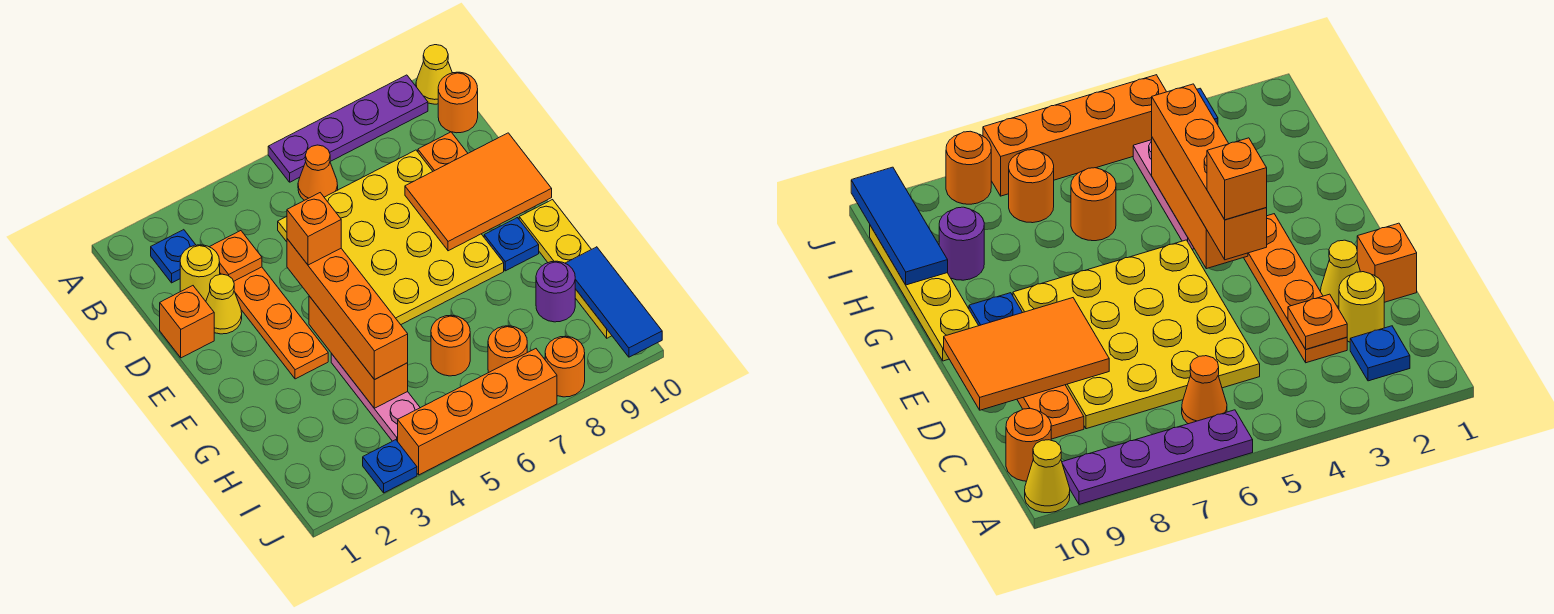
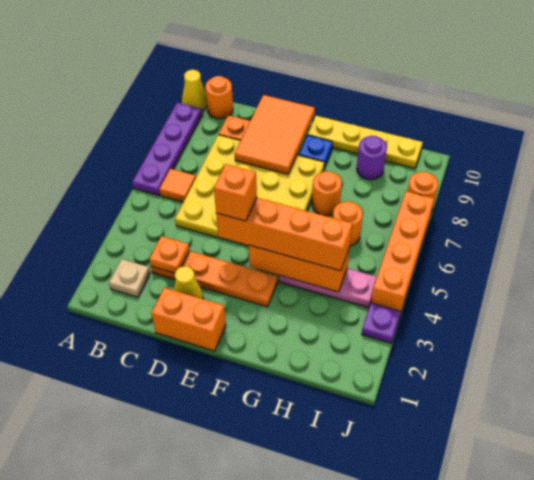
blue plate B2 level 1 -> tan plate B2 level 1
orange cone B6 level 1 -> orange tile B6 level 1
yellow round brick C2 level 1 -> none
orange brick D1 level 1 -> orange brick D1:E1 level 1
blue tile H10:J10 level 2 -> none
orange round brick I7 level 1 -> orange round brick G7 level 1
blue plate J3 level 1 -> purple plate J3 level 1

